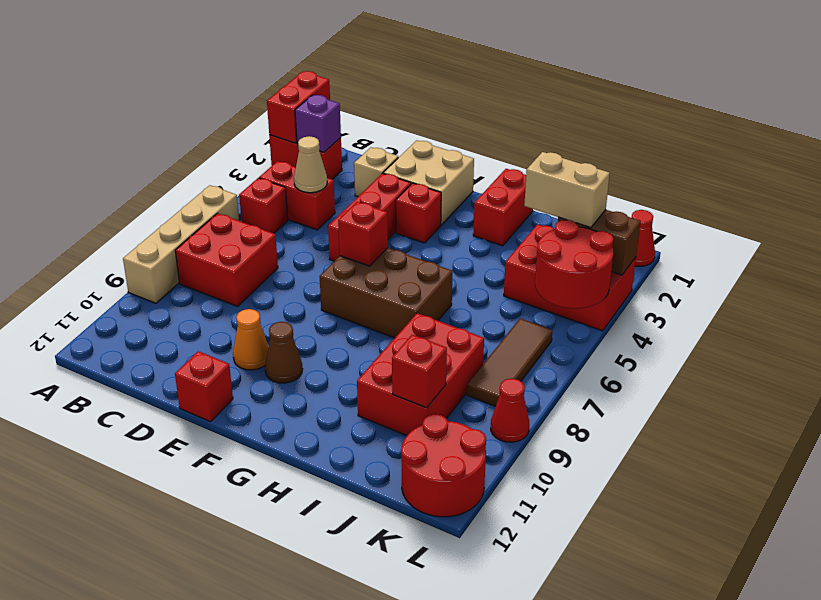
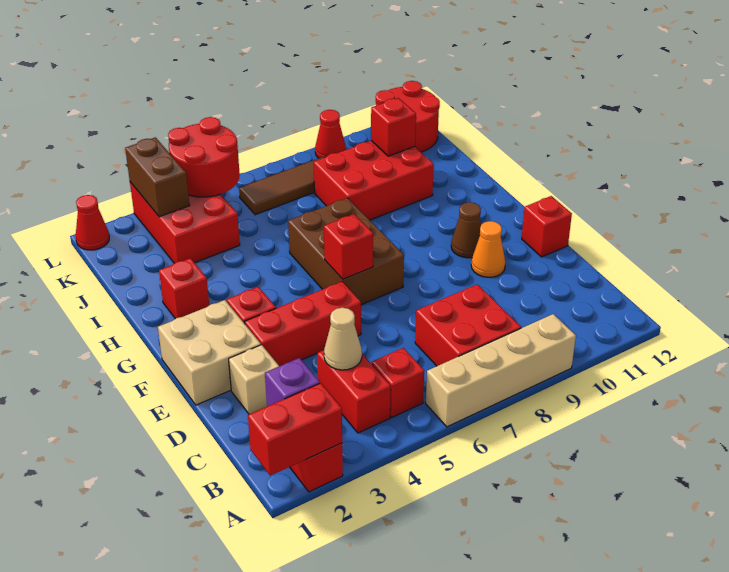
red brick H1:H2 level 1 -> red brick H2 level 1
tan brick J3:K3 level 3 -> none

